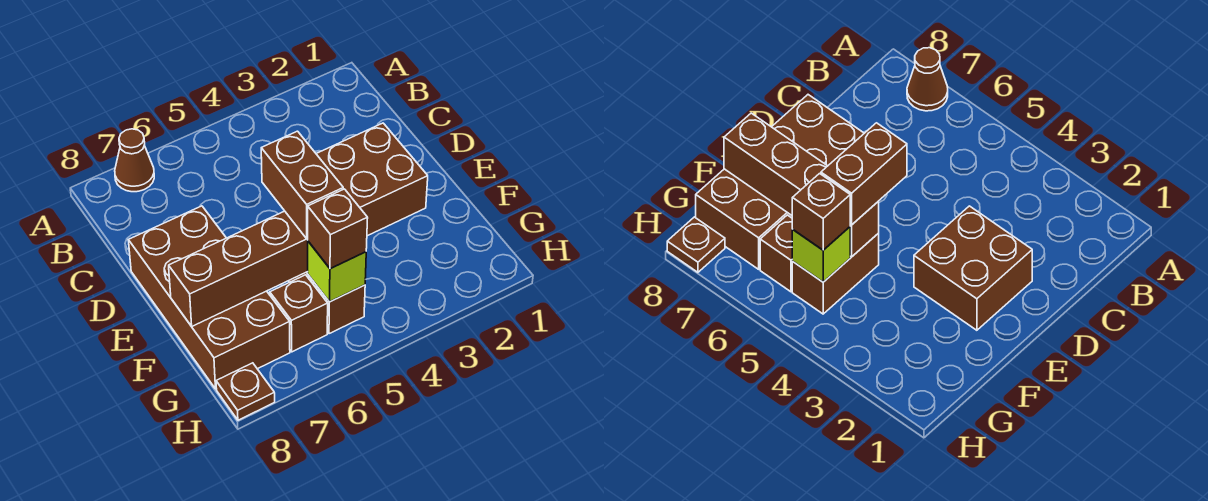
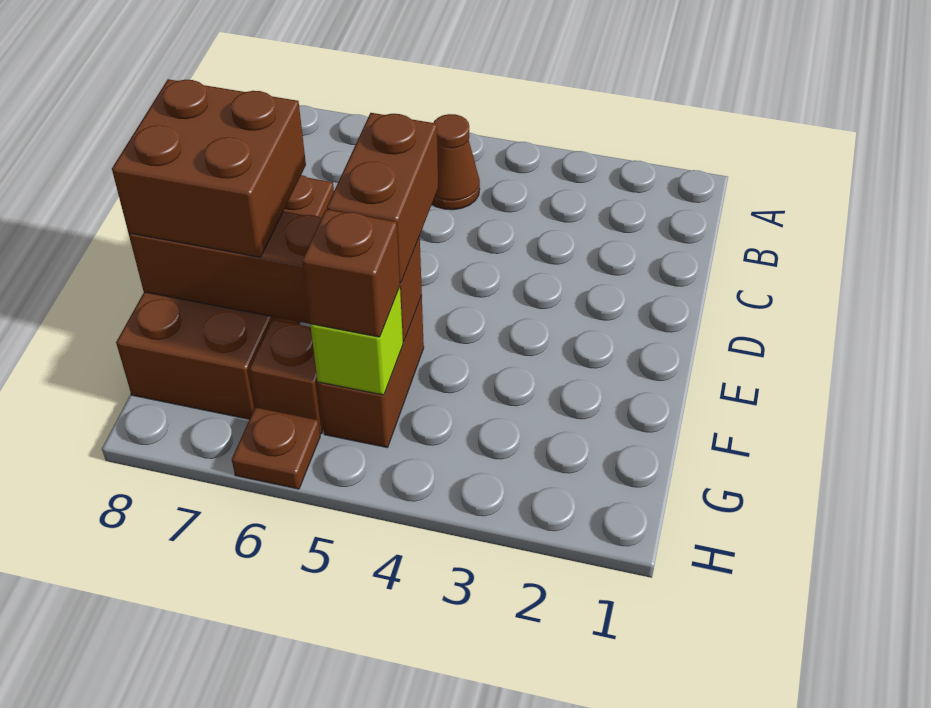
brown cone A7 level 1 -> brown cone B5 level 1
brown brick D2:E3 level 1 -> brown brick E7:F8 level 3
brown plate H8 level 1 -> brown plate H6 level 1

